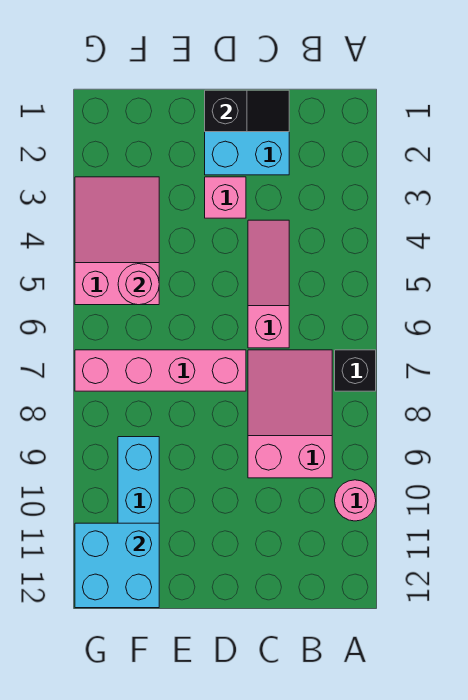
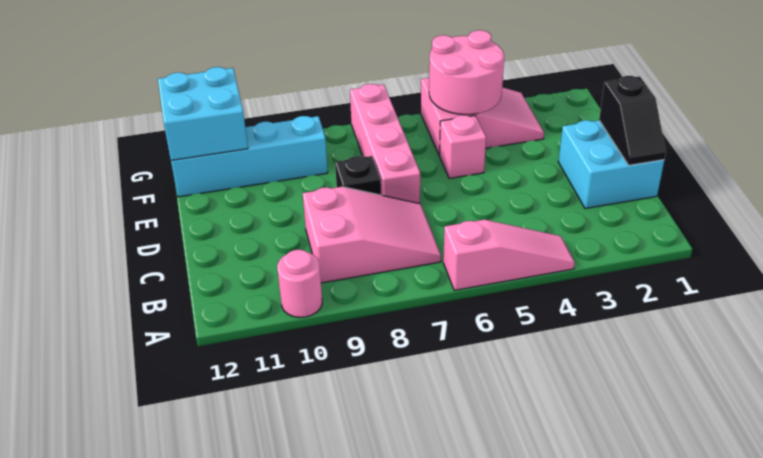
black brick A7 level 1 -> black brick D8 level 1
pink slope C4:C6 level 1 top 6 -> pink slope A4:A6 level 1 top 6
pink brick D3 level 1 -> pink brick E5 level 1
pink round brick F5 level 2 -> pink round brick F4:G5 level 2

